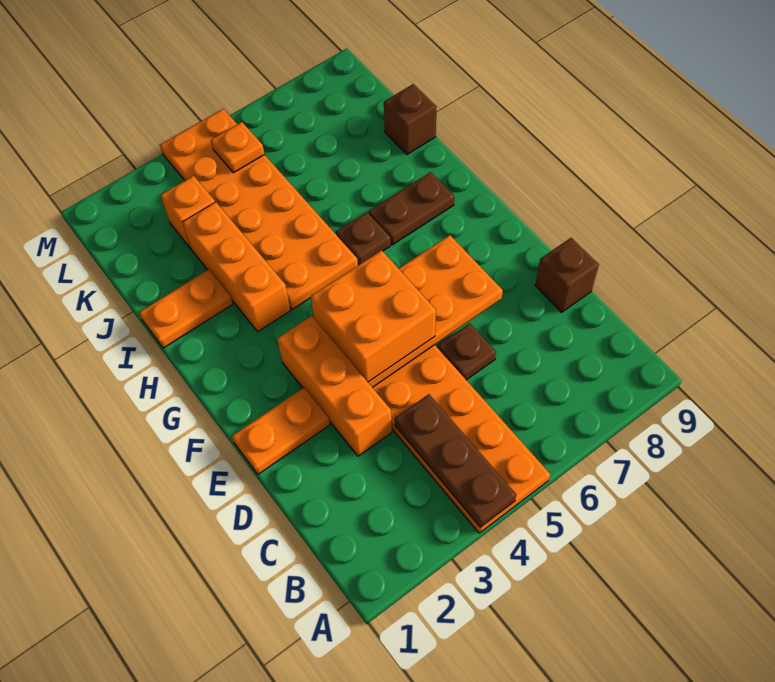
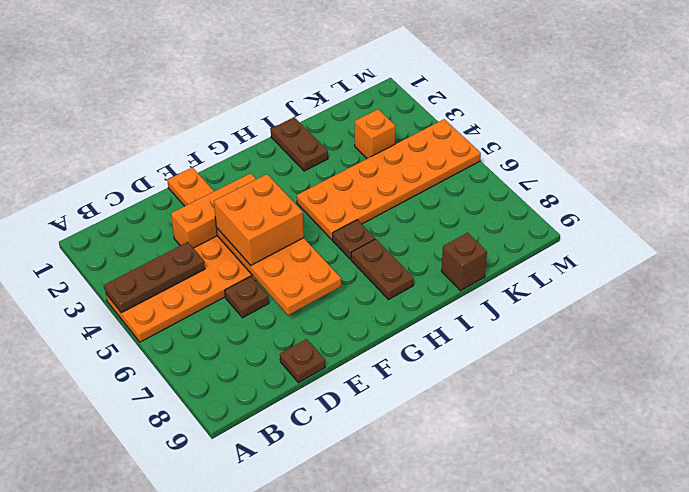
brown brick D9 level 1 -> brown plate D9 level 1
orange brick H3:J3 level 1 -> none
orange plate I1:I2 level 1 -> brown plate I1:I2 level 1
orange plate L5 level 2 -> none

